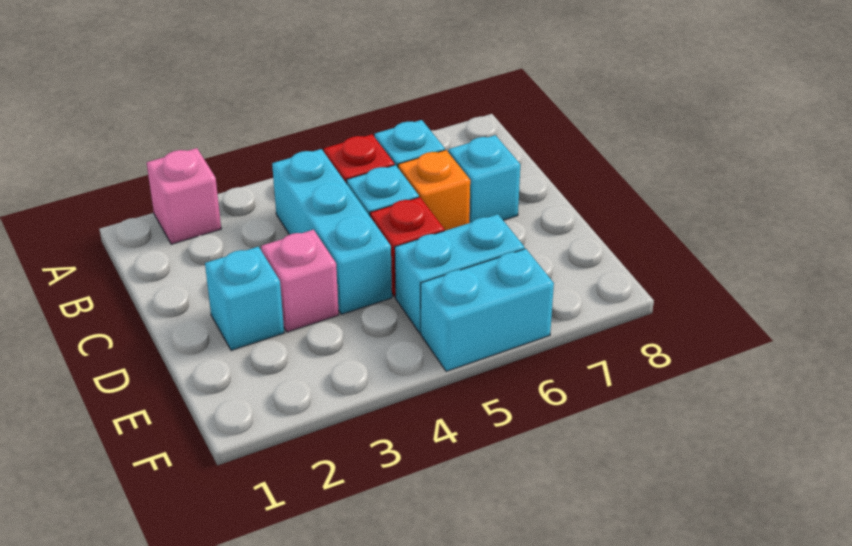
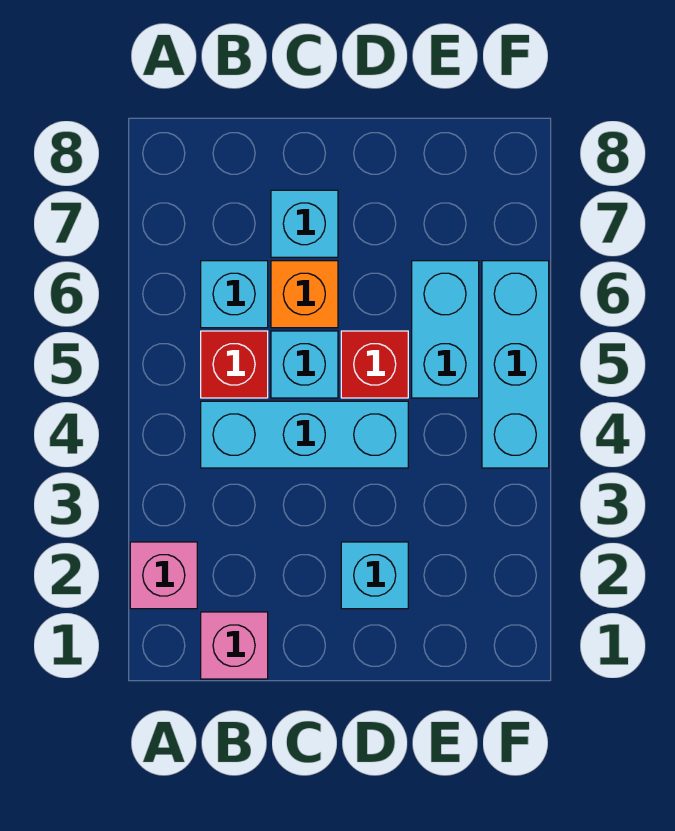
pink brick D3 level 1 -> pink brick B1 level 1
cyan brick F5:F6 level 1 -> cyan brick F4:F6 level 1

